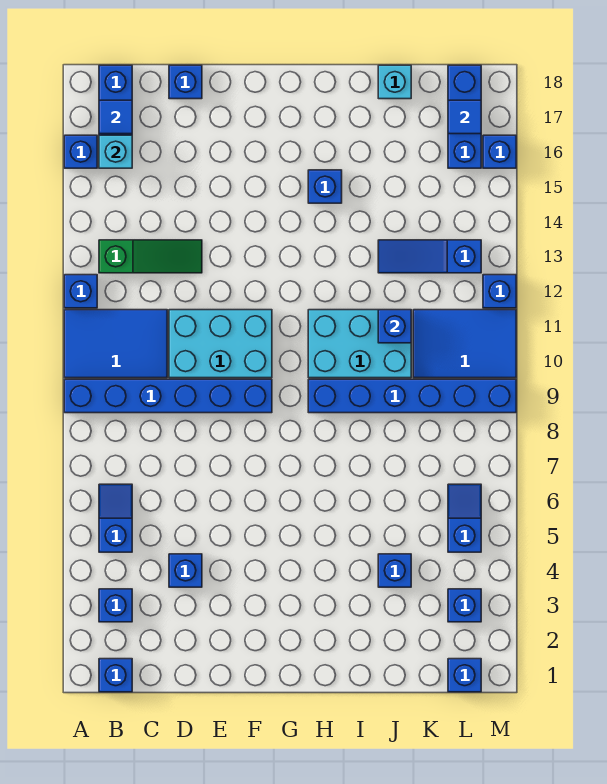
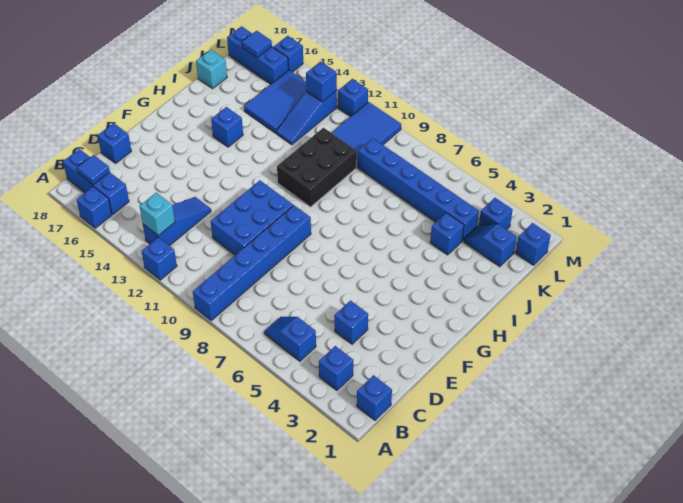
blue tile A10:C11 level 1 -> blue tile J14:L15 level 1
green slope B13:D13 level 1 top B -> blue slope B13:D13 level 1 top B
cyan brick B16 level 2 -> cyan brick B13 level 2
cyan brick D10:F11 level 1 -> blue brick D10:F11 level 1
blue brick H9:M9 level 1 -> blue brick K4:K9 level 1
cyan brick H10:J11 level 1 -> black brick H10:J11 level 1
blue brick J11 level 2 -> blue brick L13 level 2
blue slope L5:L6 level 1 top 5 -> blue slope K2:K3 level 1 top 2

